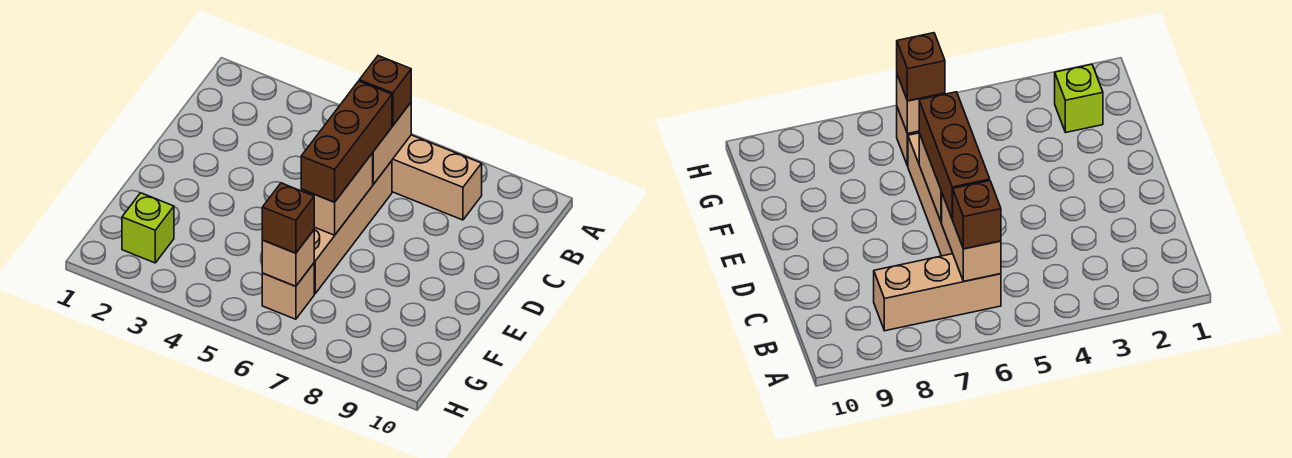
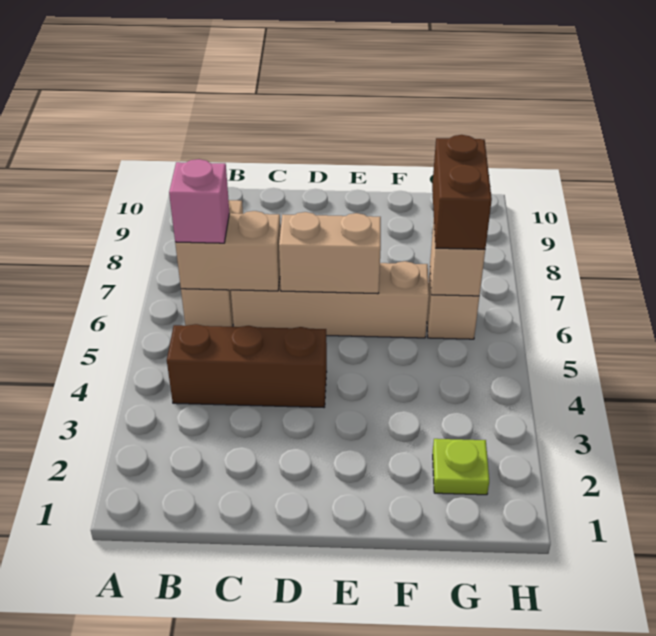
brown brick B6 level 3 -> pink brick B6 level 3
brown brick C6:E6 level 3 -> brown brick B4:D4 level 1
lime brick G2 level 1 -> lime plate G2 level 1
brown brick G6 level 3 -> brown brick G6:G7 level 3

